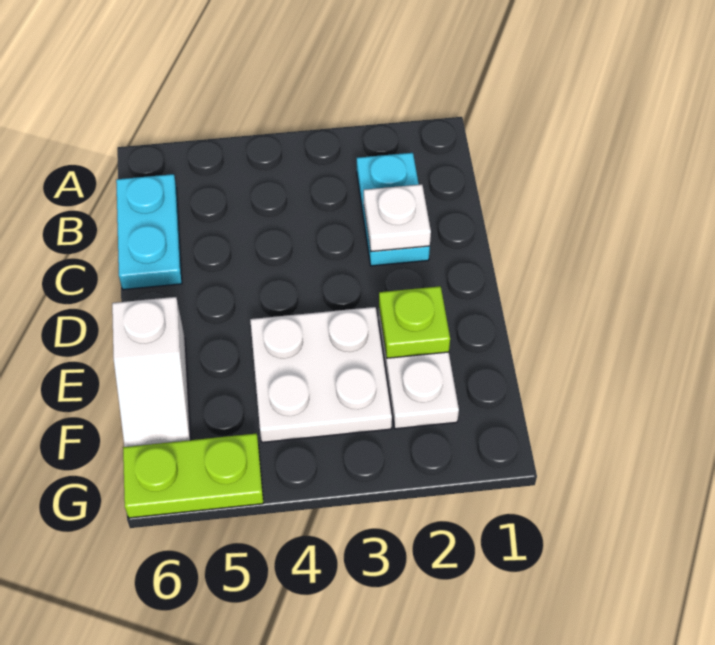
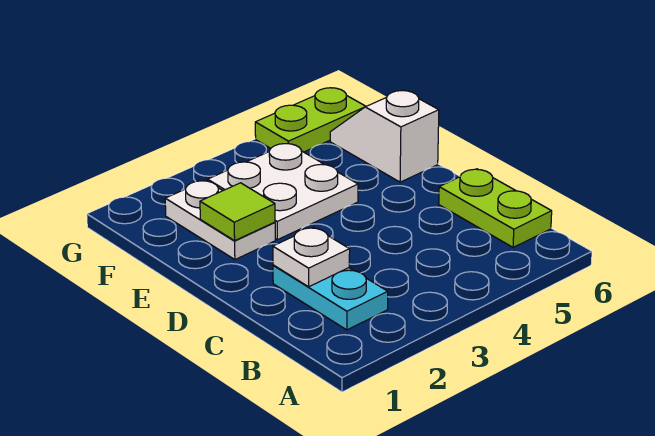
cyan plate B6:C6 level 1 -> lime plate B6:C6 level 1
lime plate E2 level 2 -> lime tile E2 level 2

